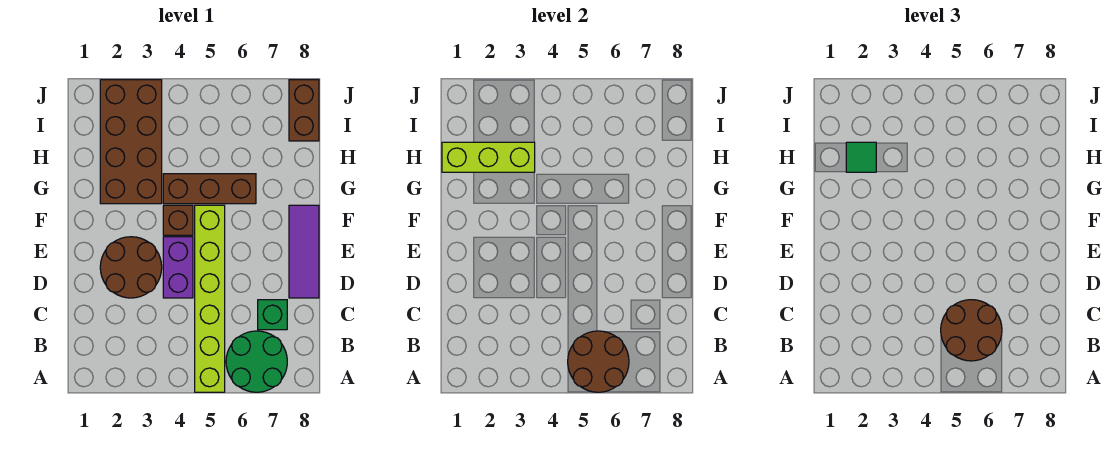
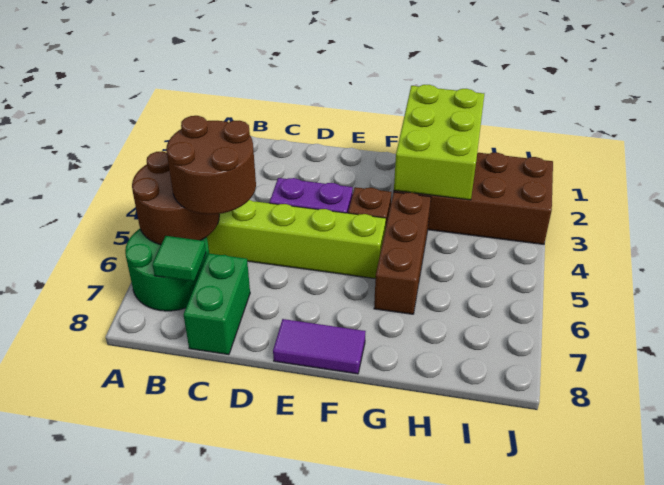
green brick C7 level 1 -> green brick C7:C8 level 1
brown round brick D2:E3 level 1 -> none
purple tile D8:F8 level 1 -> purple tile E8:F8 level 1
lime brick H1:H3 level 2 -> lime brick G1:H3 level 2
green tile H2 level 3 -> green tile B7 level 2
brown brick I8:J8 level 1 -> none

